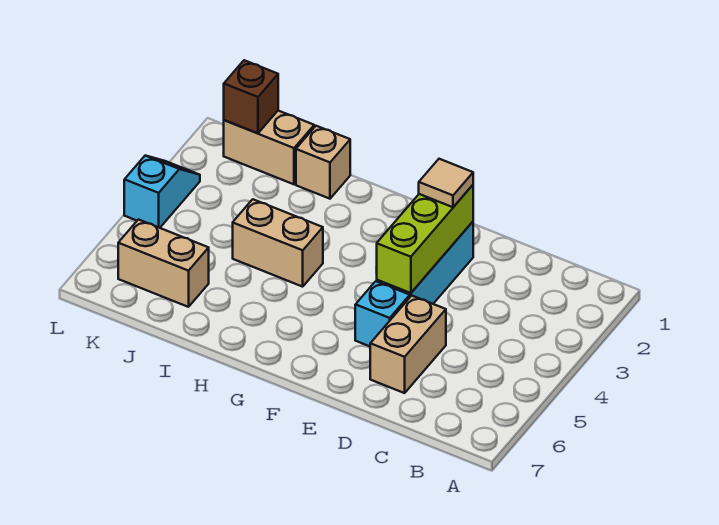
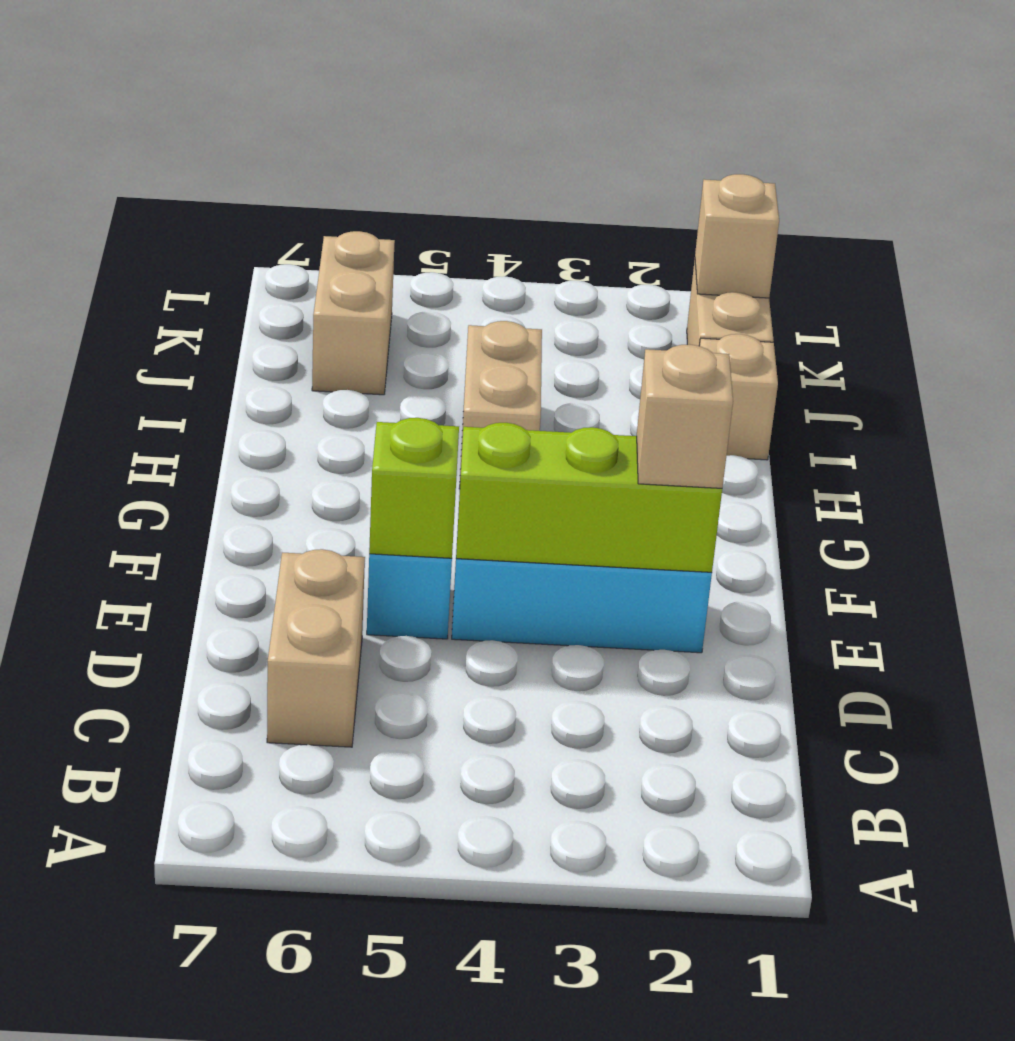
tan brick D5:D6 level 1 -> tan brick C6:D6 level 1
tan tile E2 level 3 -> tan brick E2 level 3
none -> lime brick E5 level 2
brown brick K1 level 2 -> tan brick K1 level 2
cyan slope L3:L4 level 1 top 4 -> none

